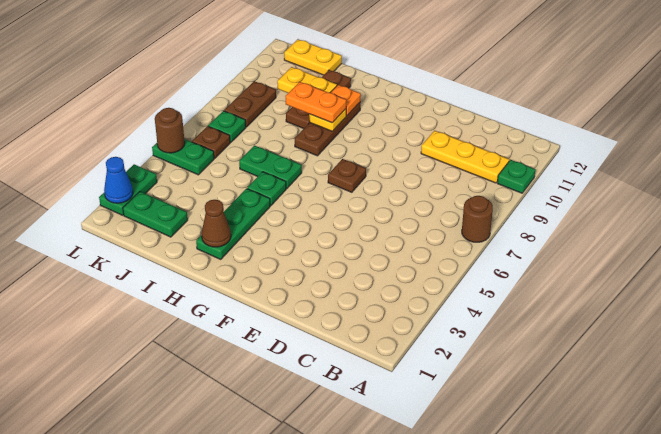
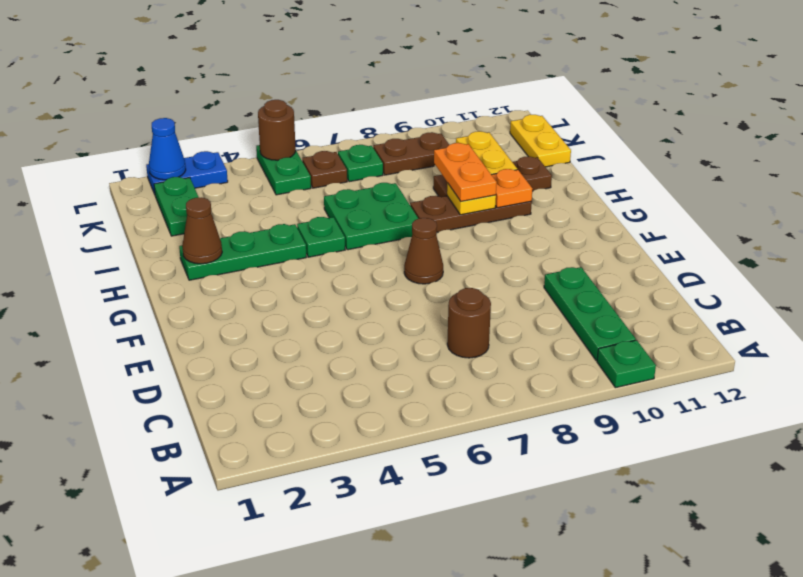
brown round brick A7 level 1 -> brown round brick C7 level 1
yellow plate B10:D10 level 1 -> green plate B10:D10 level 1
brown plate F7 level 1 -> brown cone F7 level 1
green plate H6:I6 level 1 -> green plate H6:I7 level 1
green plate L2:L3 level 1 -> blue plate L2:L3 level 1

